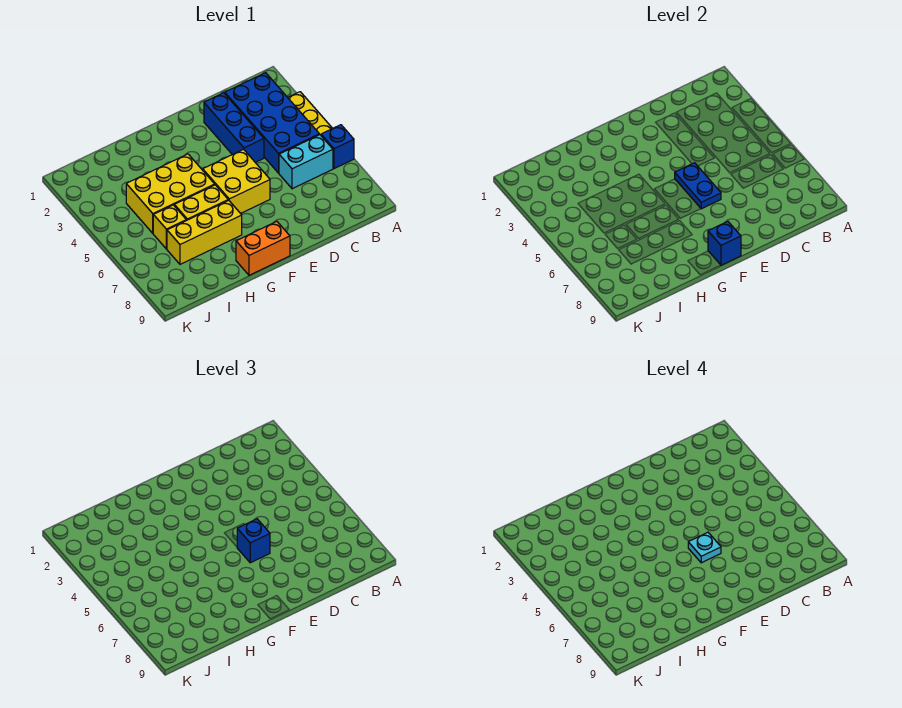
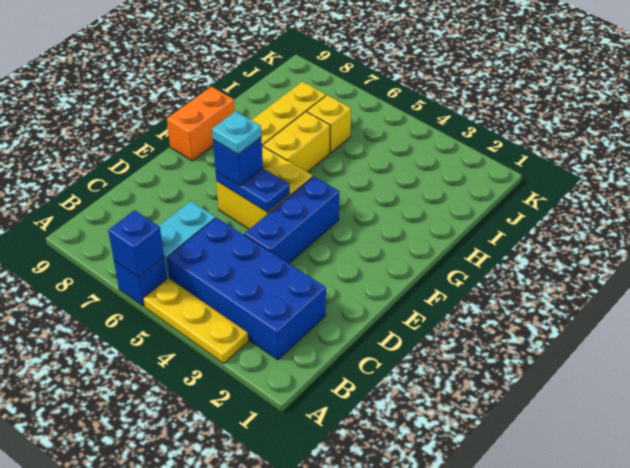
blue brick D2:D4 level 1 -> blue brick D4:F4 level 1
blue brick F9 level 2 -> blue brick A6 level 2
yellow brick G4:I5 level 1 -> none

